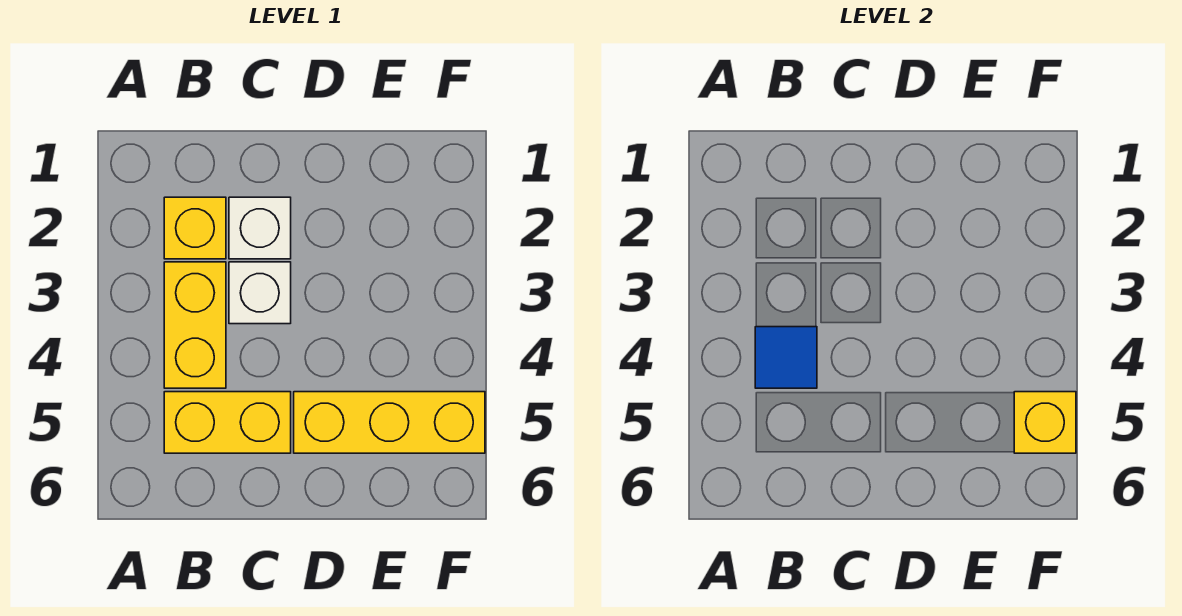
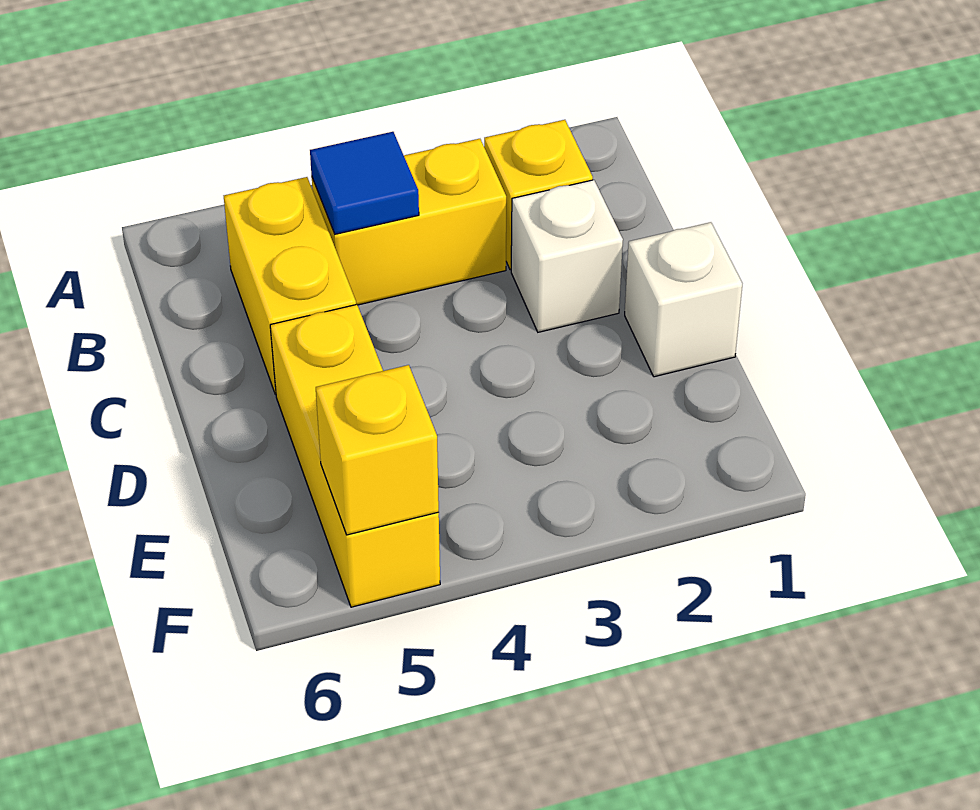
white brick C3 level 1 -> white brick D1 level 1

